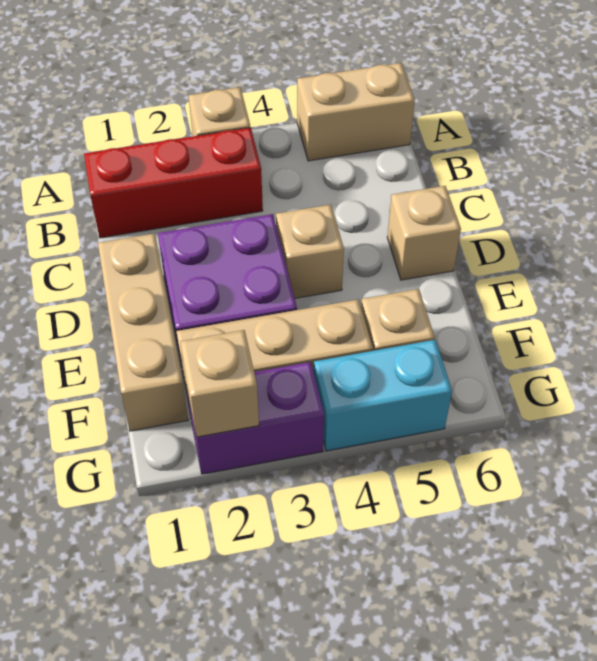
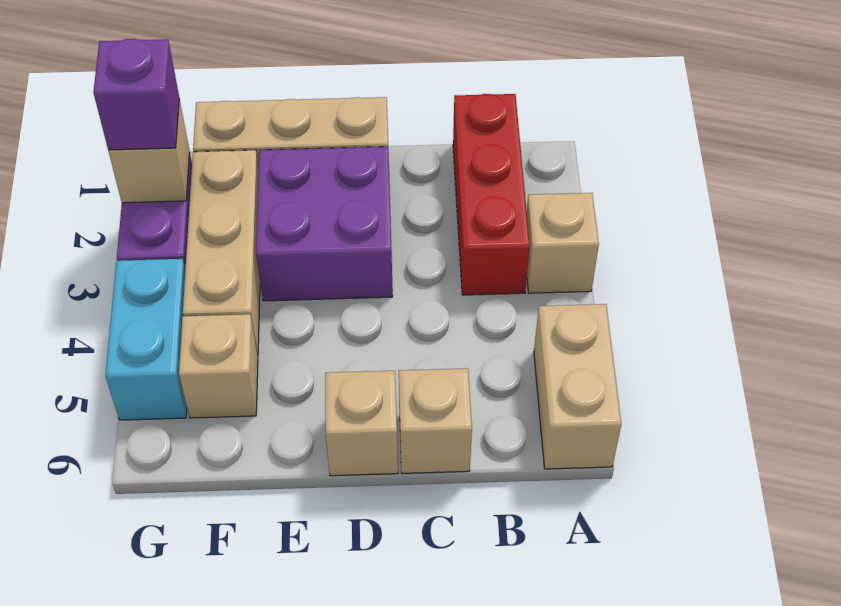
tan brick D4 level 1 -> tan brick C6 level 1
none -> purple brick G2 level 3

